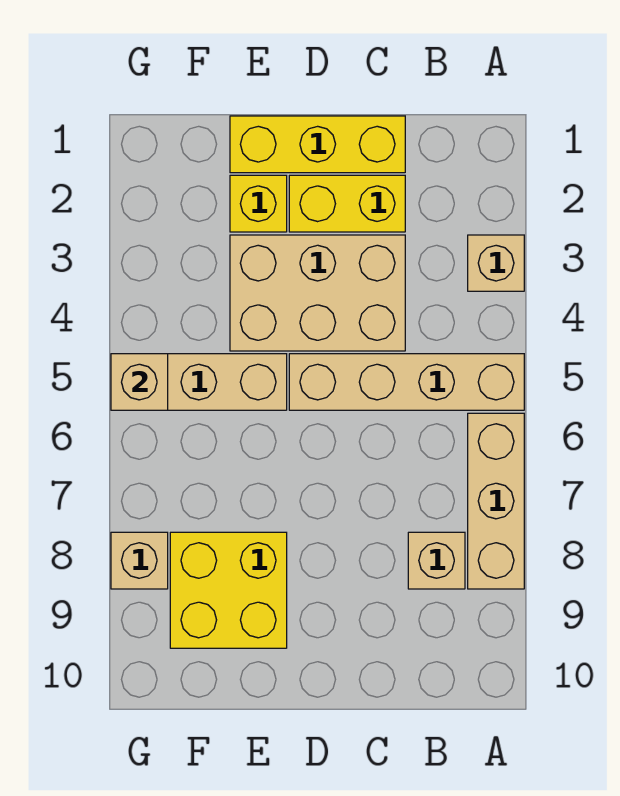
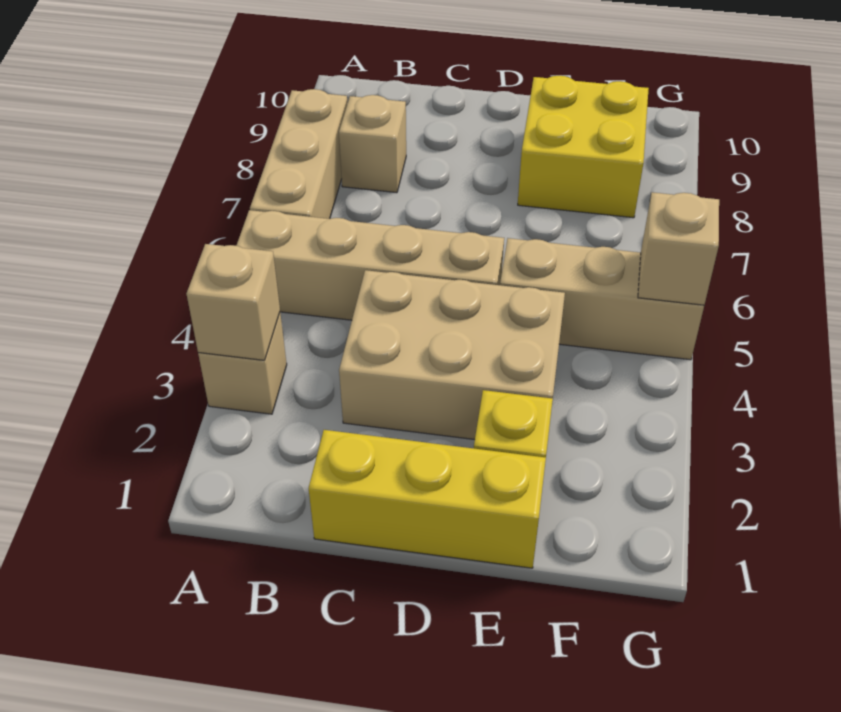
yellow brick C2:D2 level 1 -> none
tan brick G8 level 1 -> tan brick A3 level 2

